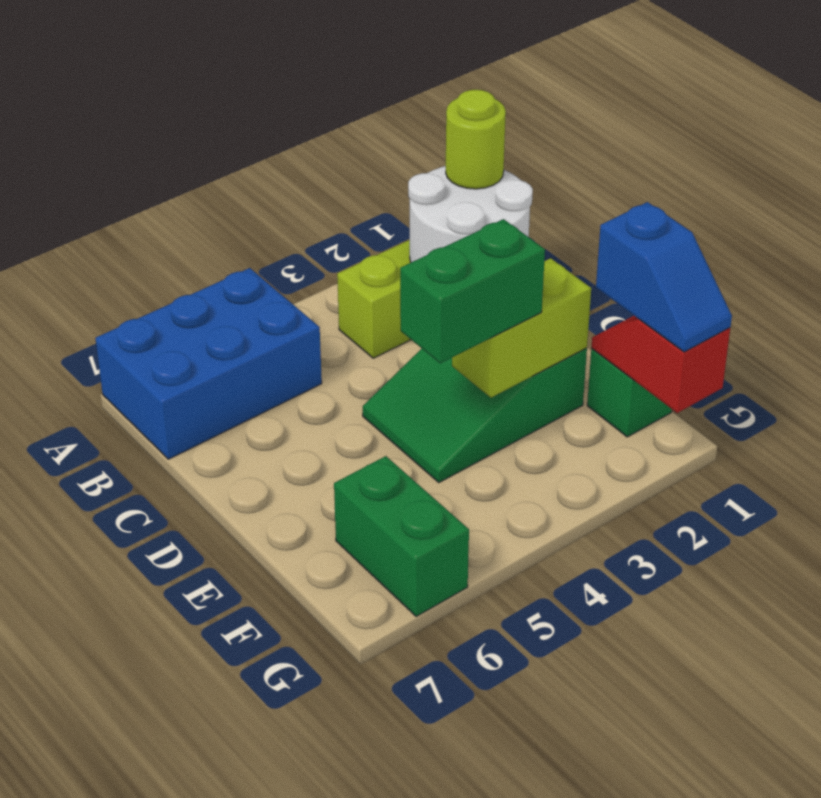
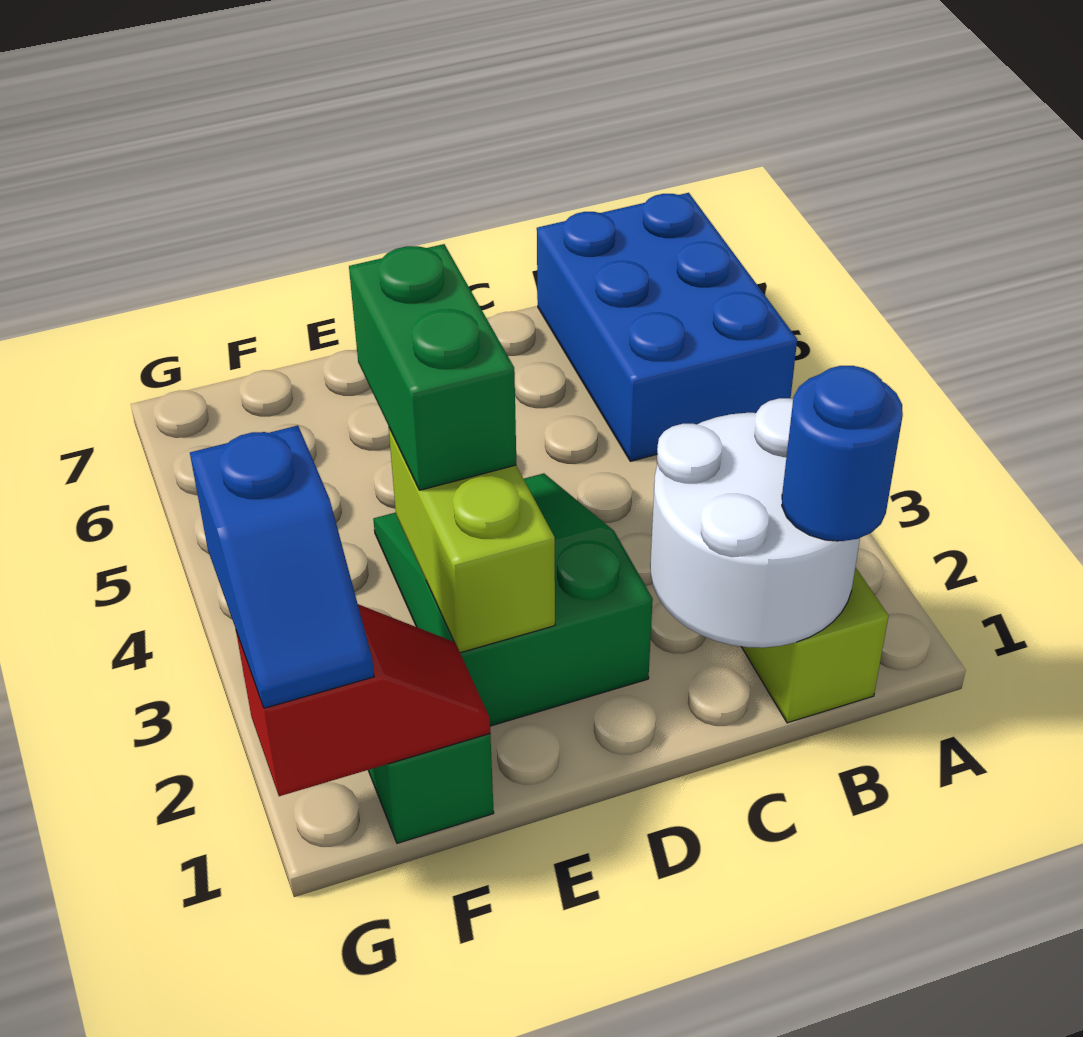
lime round brick B1 level 3 -> blue round brick B1 level 3
blue slope F1:G1 level 3 top F -> blue slope G1:G2 level 3 top 2
green brick F6:G6 level 1 -> none

